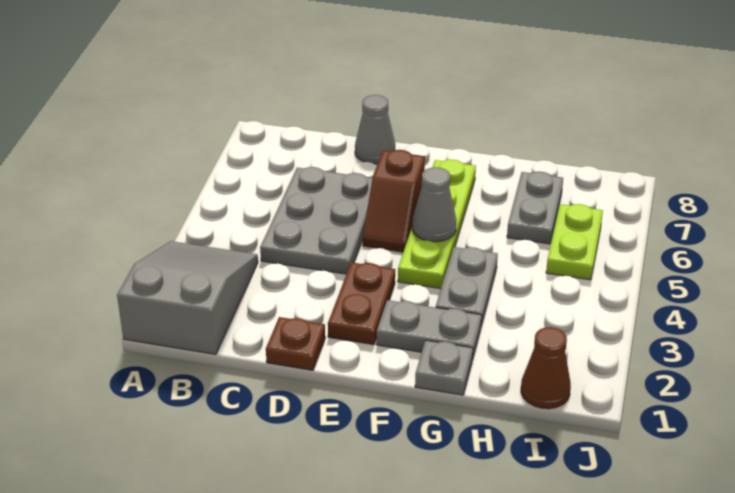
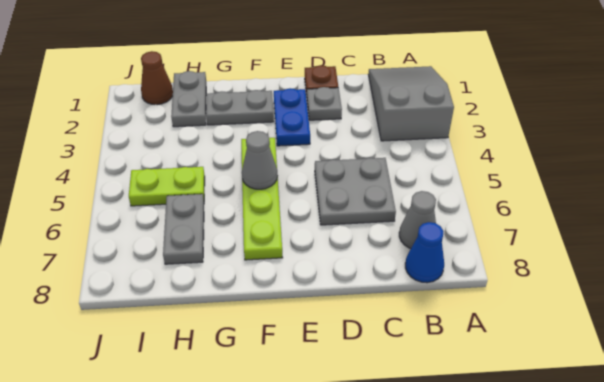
grey slope A1:B3 level 1 top 1 -> grey slope A1:B3 level 1 top 3
none -> blue cone B8 level 1
grey plate C4:D6 level 1 -> grey plate C5:D6 level 1
grey cone D8 level 1 -> grey cone B7 level 1
brown plate E2:E3 level 1 -> blue plate E2:E3 level 1
brown slope E5:E6 level 1 top 6 -> none
grey plate G1 level 1 -> grey plate D2 level 1
grey plate G3:G4 level 1 -> grey plate H1:H2 level 1
lime plate I5:I6 level 1 -> lime plate H5:I5 level 1

